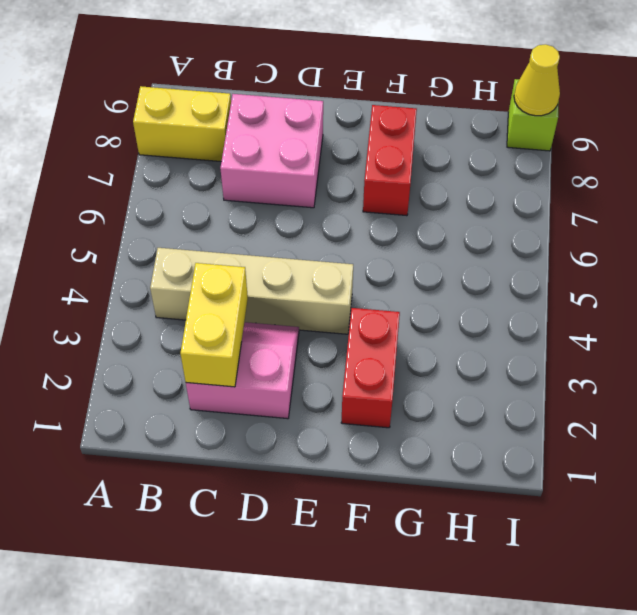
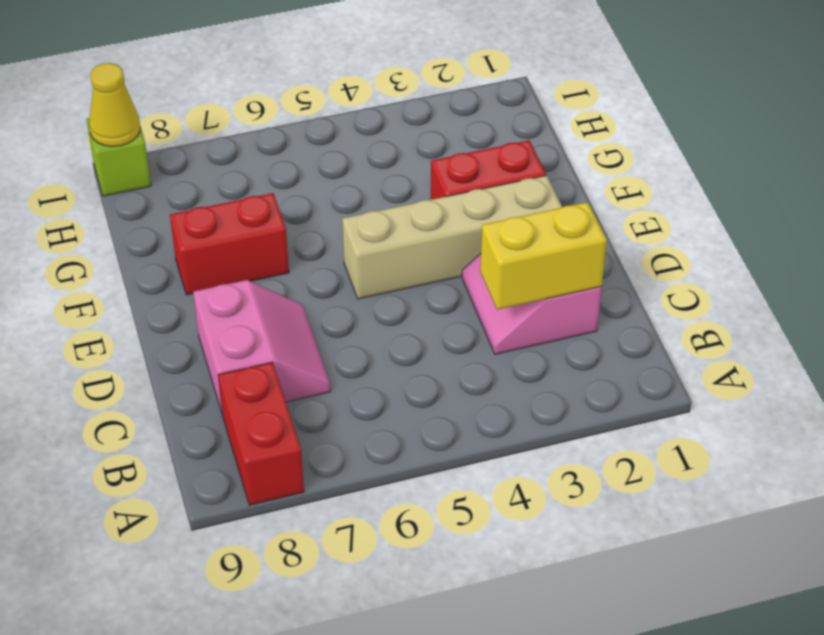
yellow brick A8:B8 level 1 -> red brick A8:B8 level 1
tan brick B4:E4 level 1 -> tan brick E2:E5 level 1
pink brick C7:D8 level 1 -> pink slope C7:D8 level 1 top 8

